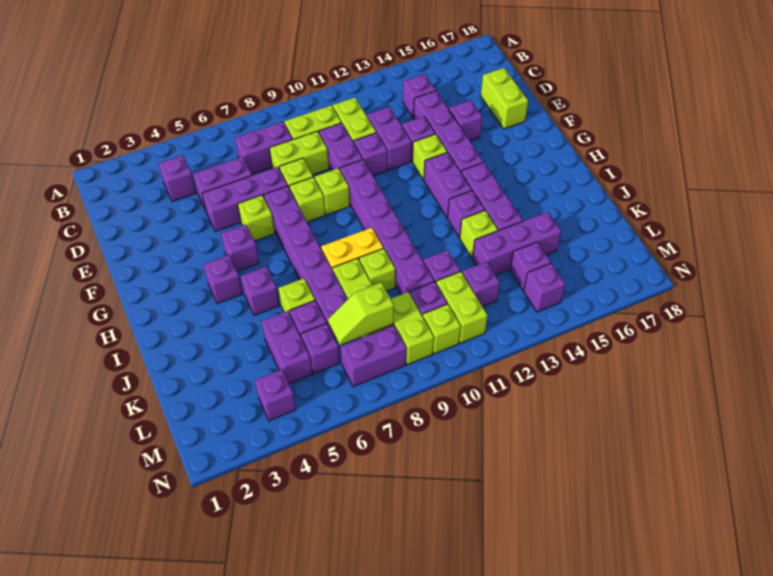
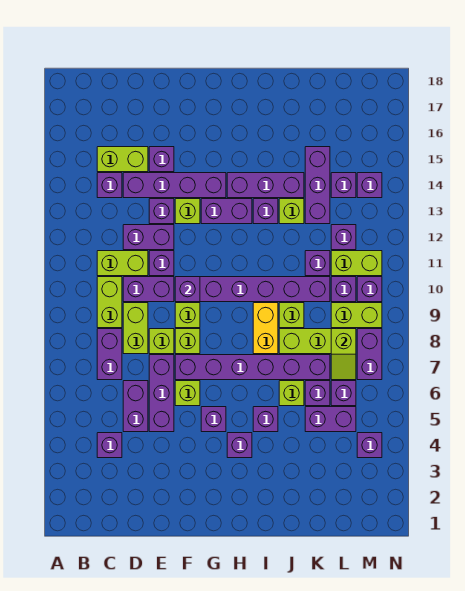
lime brick D17:E17 level 1 -> lime brick C15:D15 level 1
none -> purple brick F10 level 2
lime brick M10 level 1 -> purple brick M10 level 1

